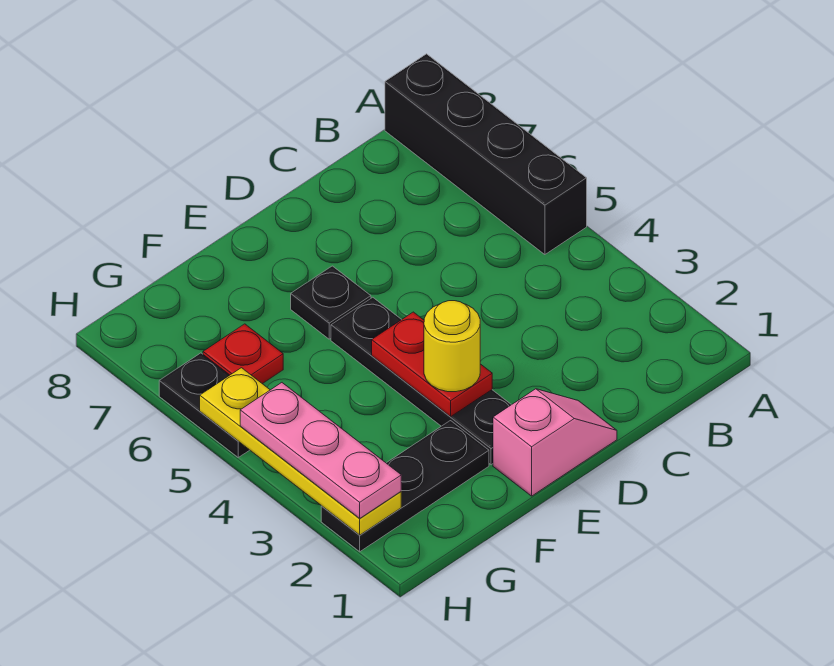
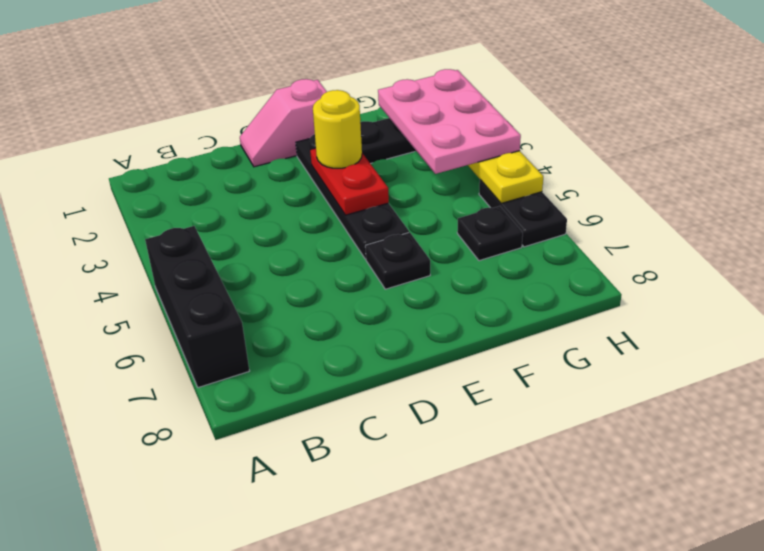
black brick A5:A8 level 1 -> black brick A5:A7 level 1
red plate G6 level 1 -> black plate G6 level 1
pink plate H2:H4 level 3 -> pink plate G2:H4 level 3

